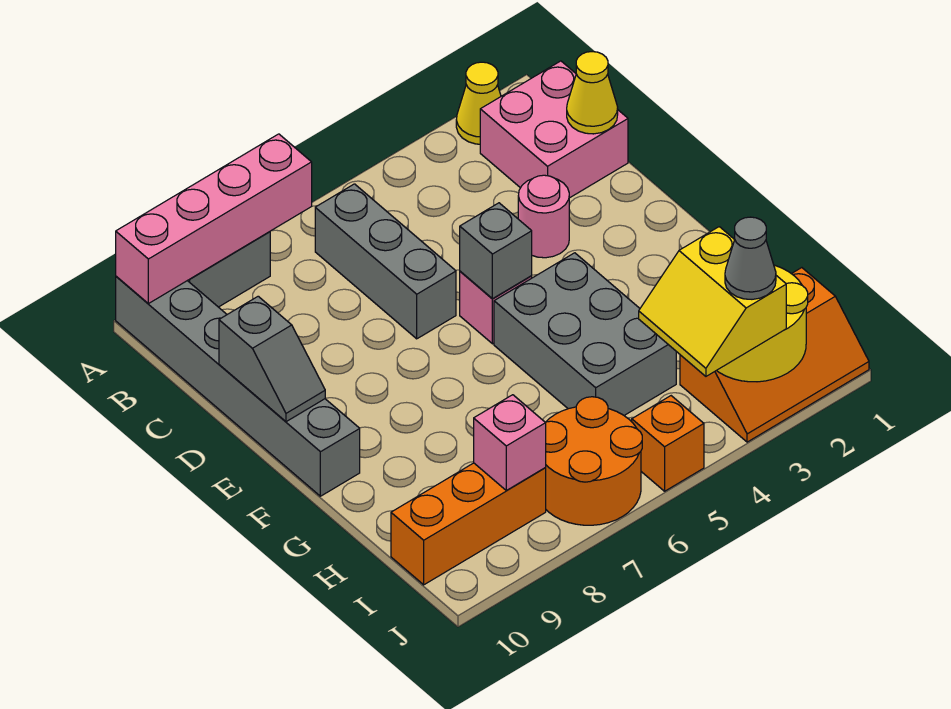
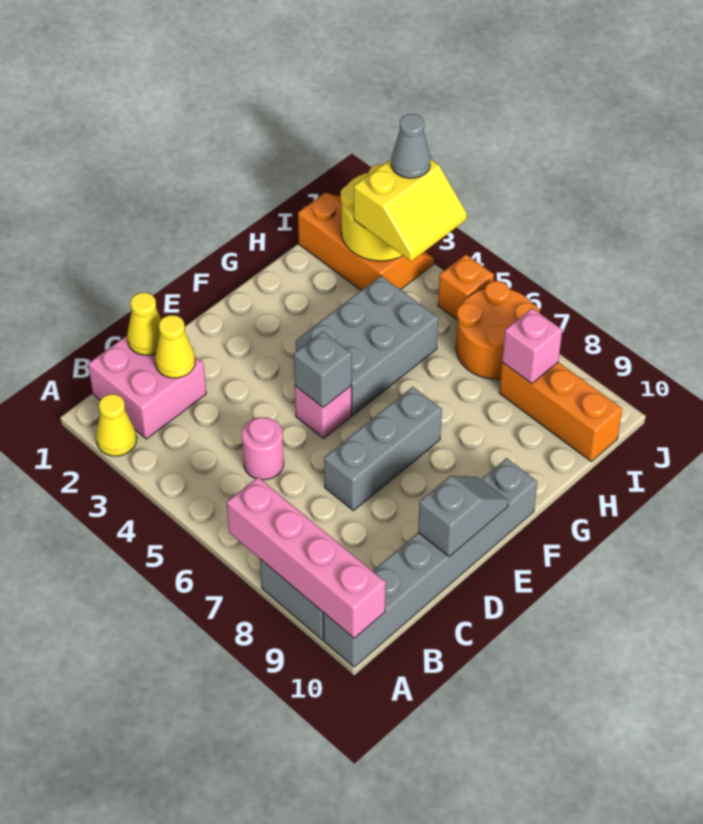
grey brick B6:D6 level 1 -> grey brick D7:F7 level 1
none -> yellow cone C2 level 2
pink round brick D3 level 1 -> pink round brick C5 level 1

